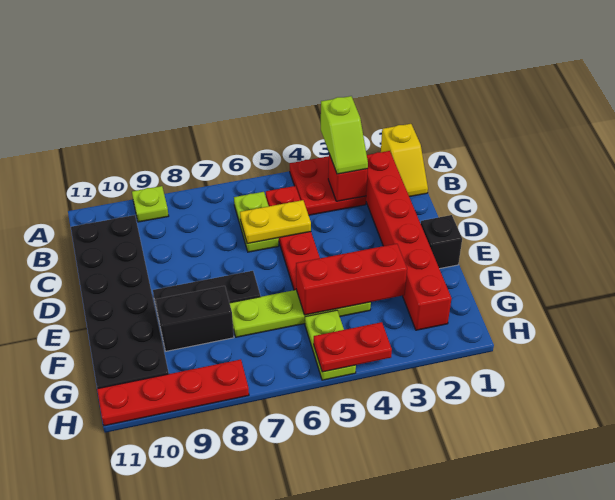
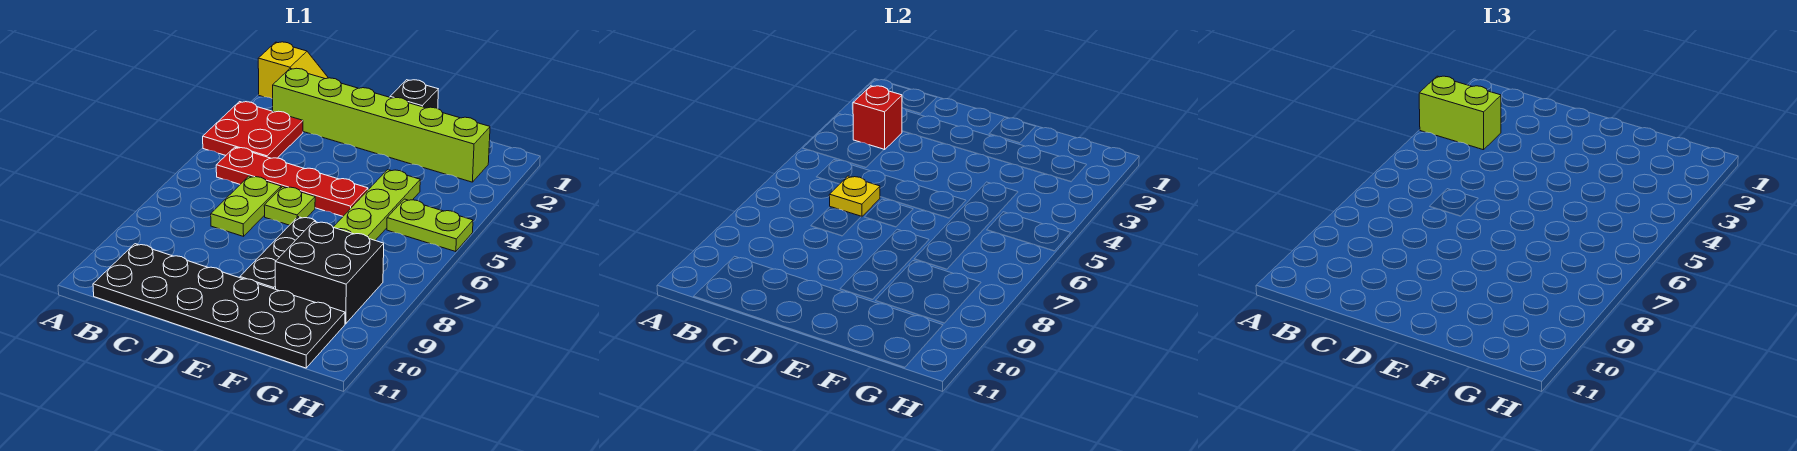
lime slope A3:B3 level 3 top A -> lime brick A3:B3 level 3
lime plate A9 level 1 -> lime plate D6 level 1
red brick B2:G2 level 1 -> lime brick B2:G2 level 1
lime plate B6:C6 level 1 -> lime plate C6:C7 level 1
yellow plate C5:C6 level 2 -> yellow plate C6 level 2
red brick F3:F5 level 2 -> none
black brick F8:F9 level 1 -> black brick F8:G9 level 1
red plate H4:H5 level 2 -> none
red plate H8:H11 level 1 -> none

